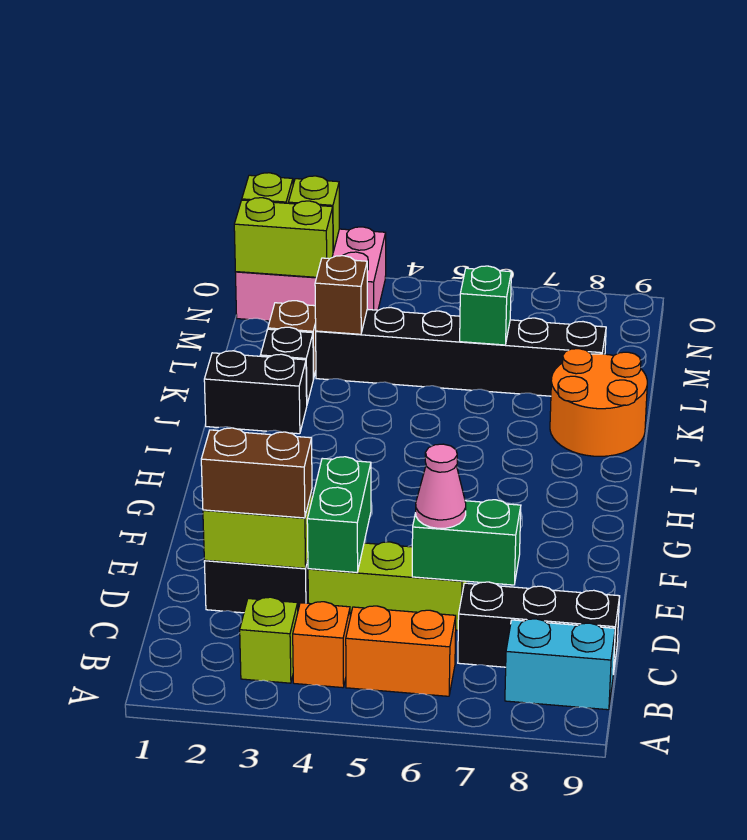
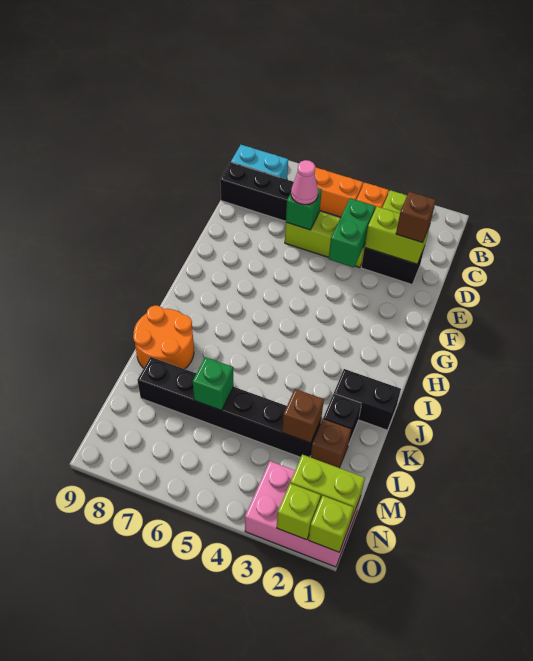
brown brick D2:D3 level 3 -> brown brick D2 level 3
green brick D6:D7 level 2 -> green brick D6 level 2

